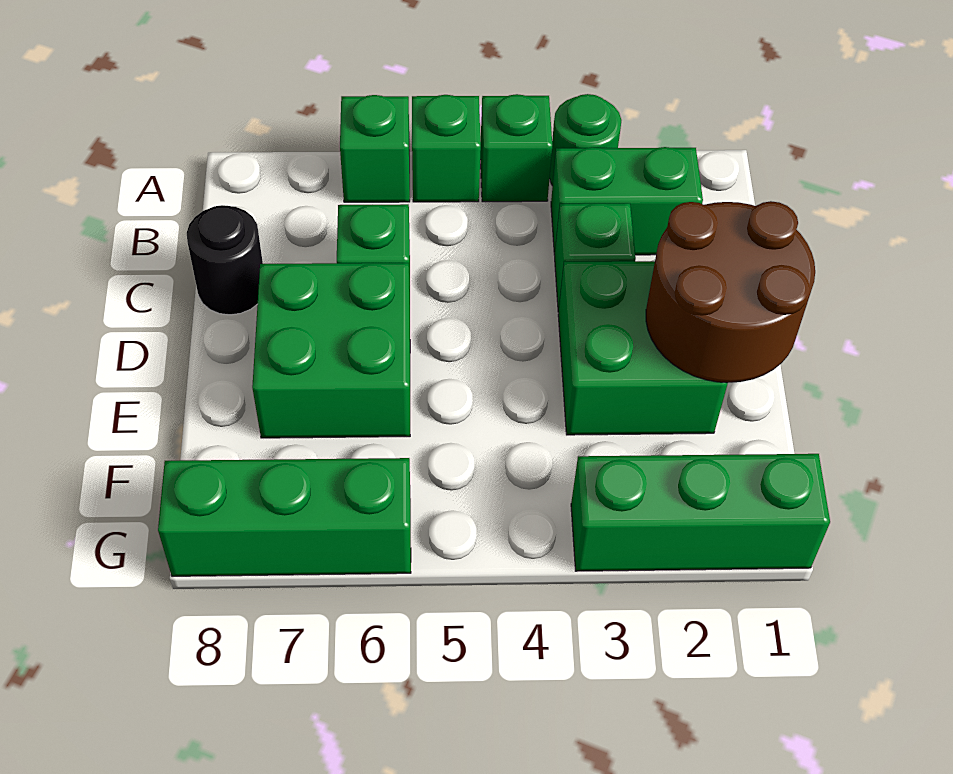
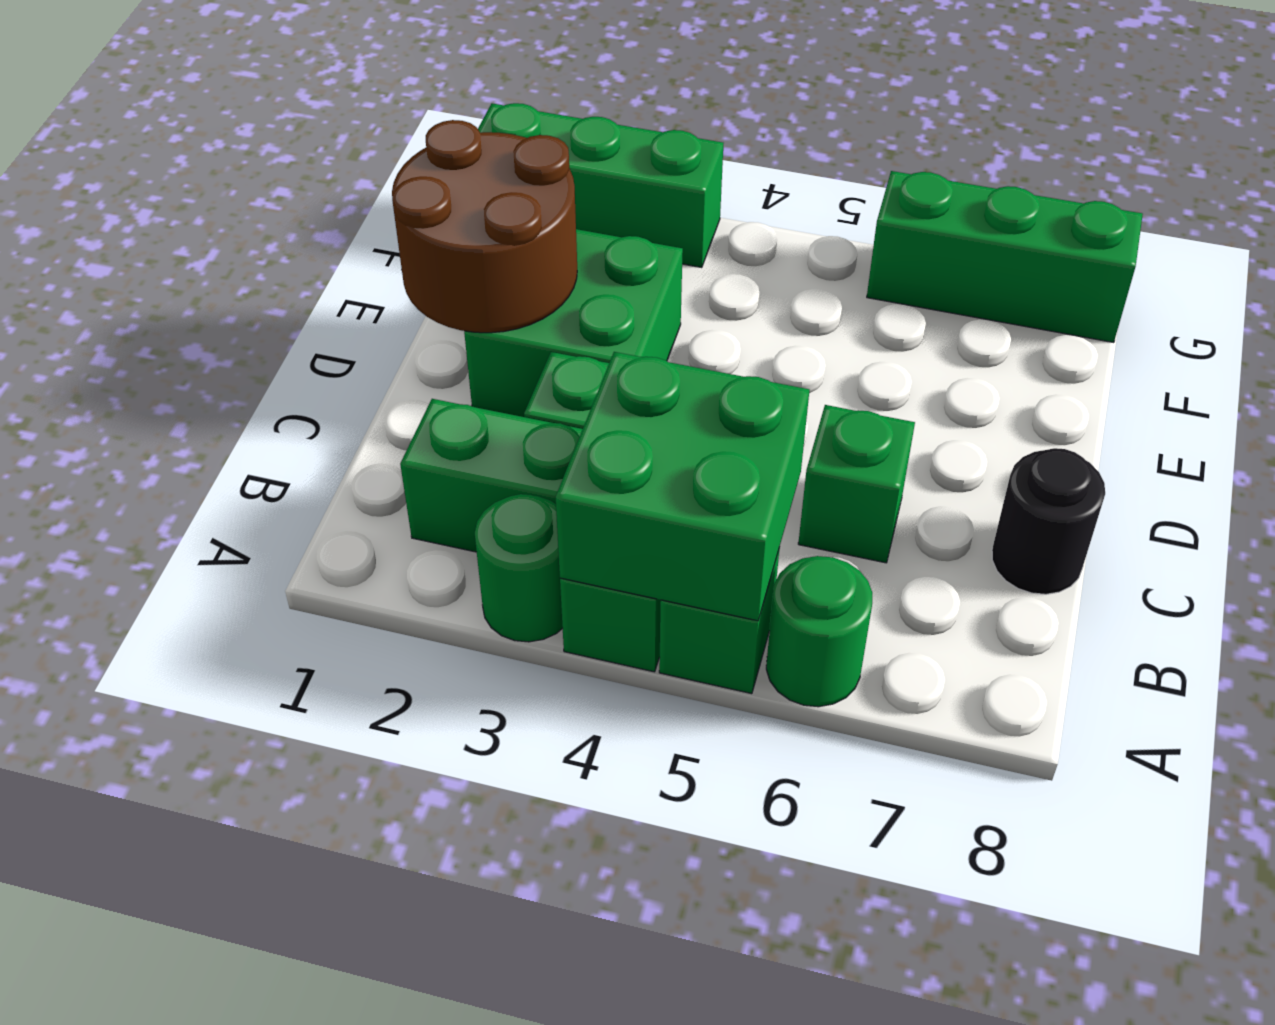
green brick A6 level 1 -> green round brick A6 level 1
green brick D6:E7 level 1 -> green brick A4:B5 level 2

